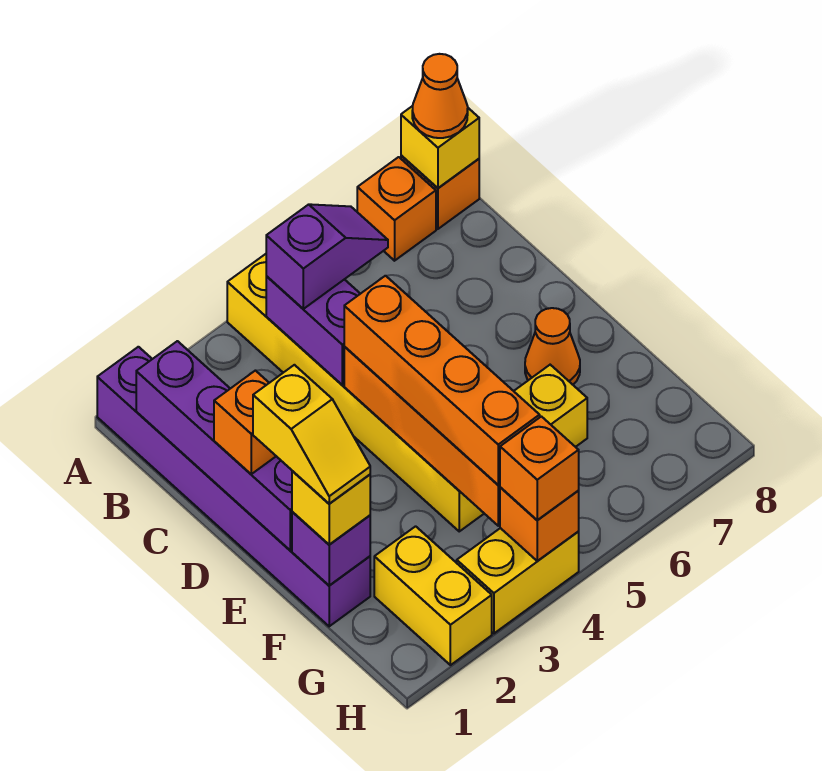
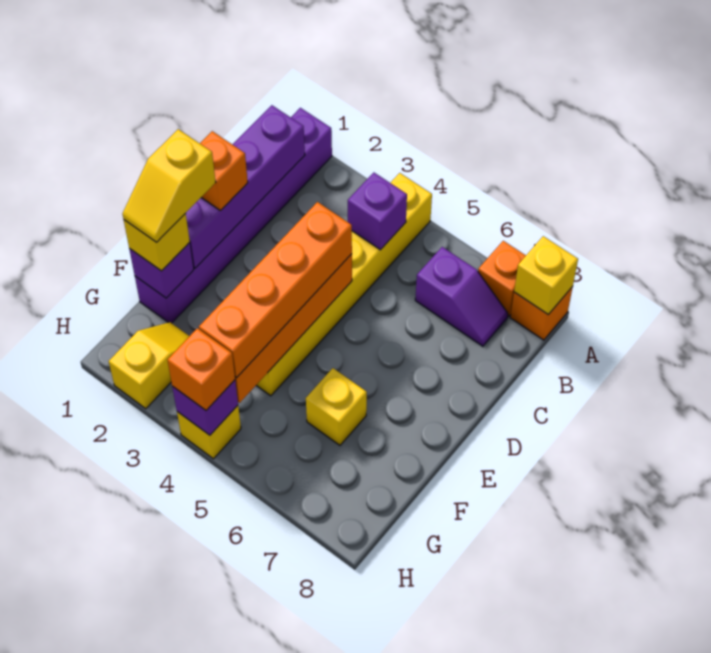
orange cone A8 level 3 -> none
purple brick B4:C4 level 2 -> purple brick B4 level 2
purple slope B4:B5 level 3 top 4 -> purple slope B6:B7 level 1 top 6
orange cone E7 level 1 -> none
yellow brick G2:H2 level 1 -> yellow slope G2:H2 level 1 top H
yellow brick H3:H4 level 1 -> yellow brick H4 level 1
orange brick H4 level 2 -> purple brick H4 level 2

